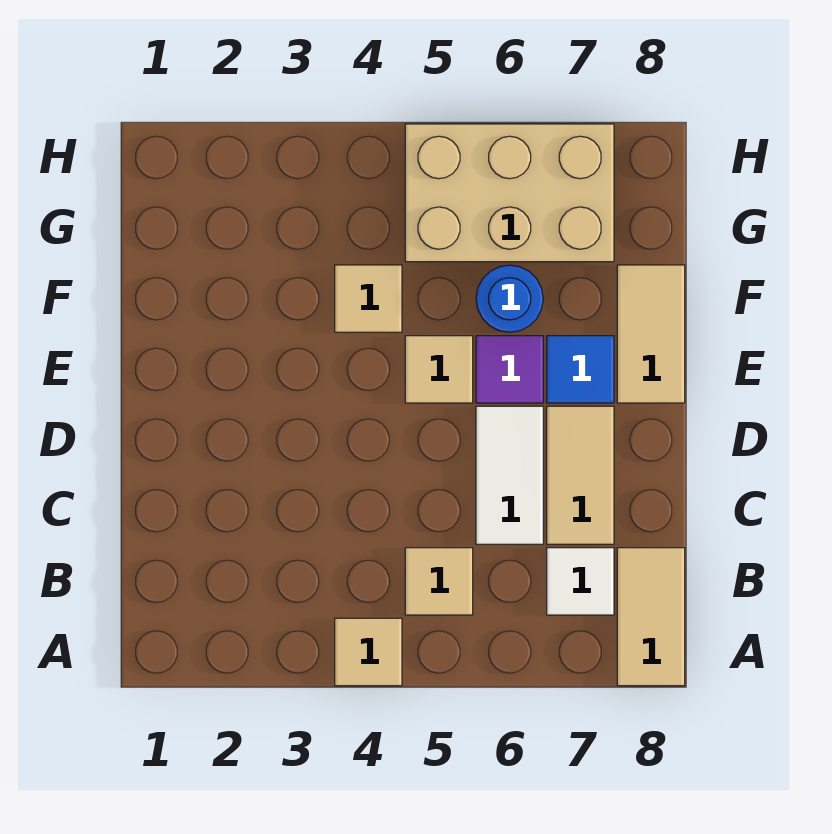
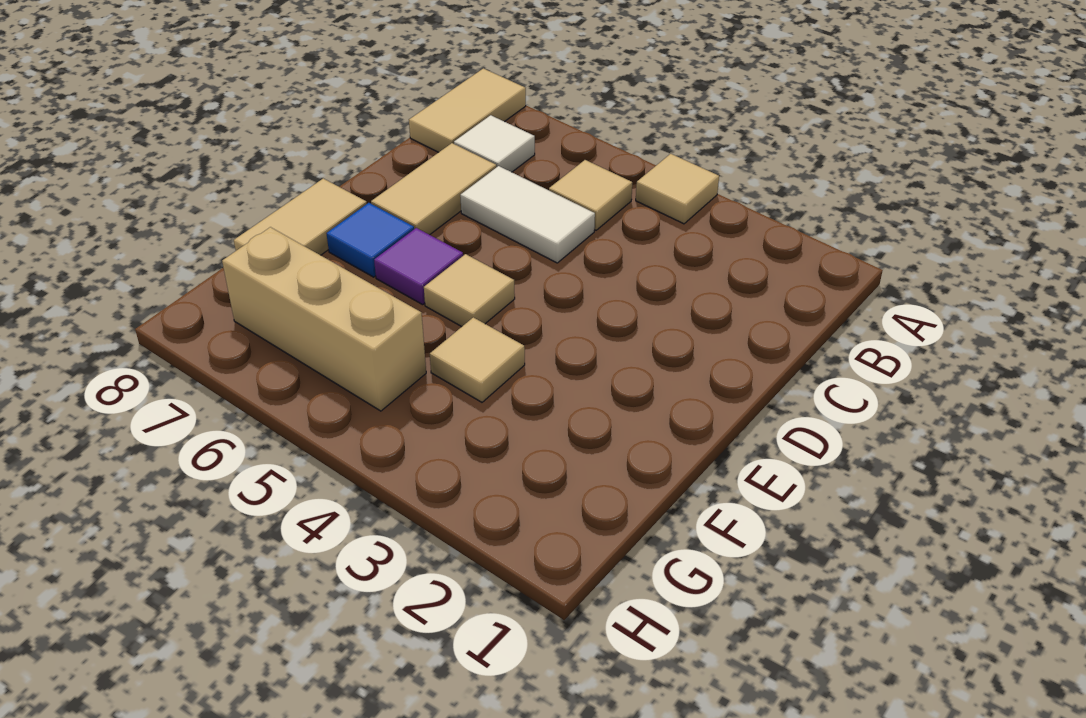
white tile C6:D6 level 1 -> white tile C5:C6 level 1
blue round brick F6 level 1 -> none
tan brick G5:H7 level 1 -> tan brick G5:G7 level 1

